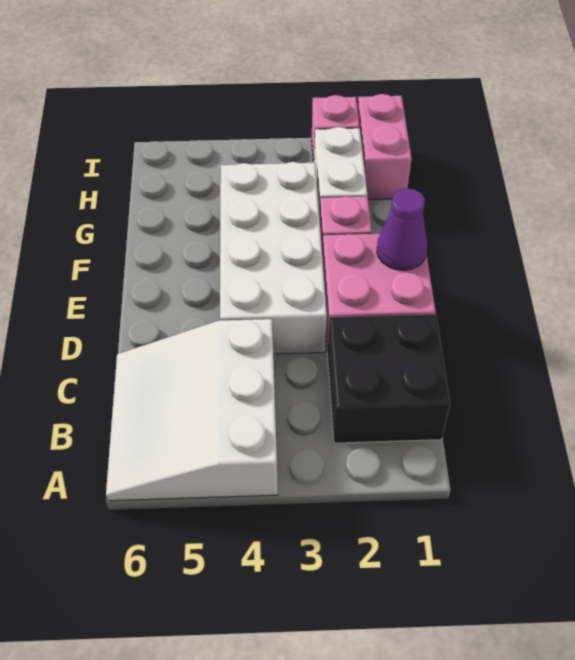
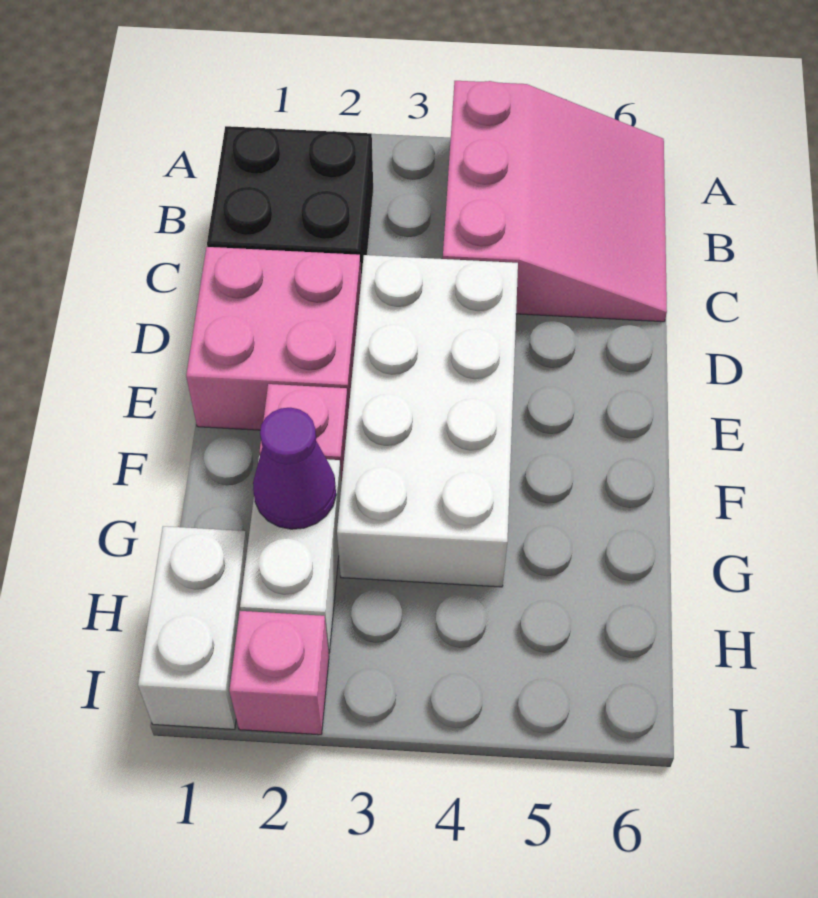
white slope A4:C6 level 1 top 4 -> pink slope A4:C6 level 1 top 4
purple cone E1 level 2 -> purple cone G2 level 2
pink brick H1:I1 level 1 -> white brick H1:I1 level 1

